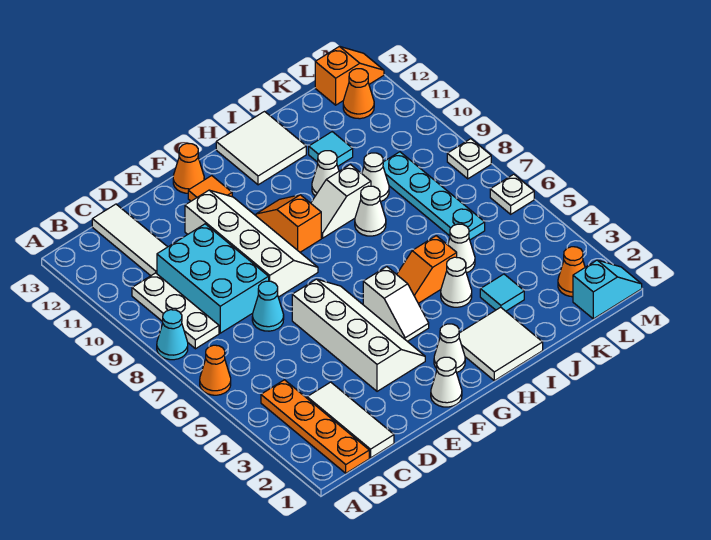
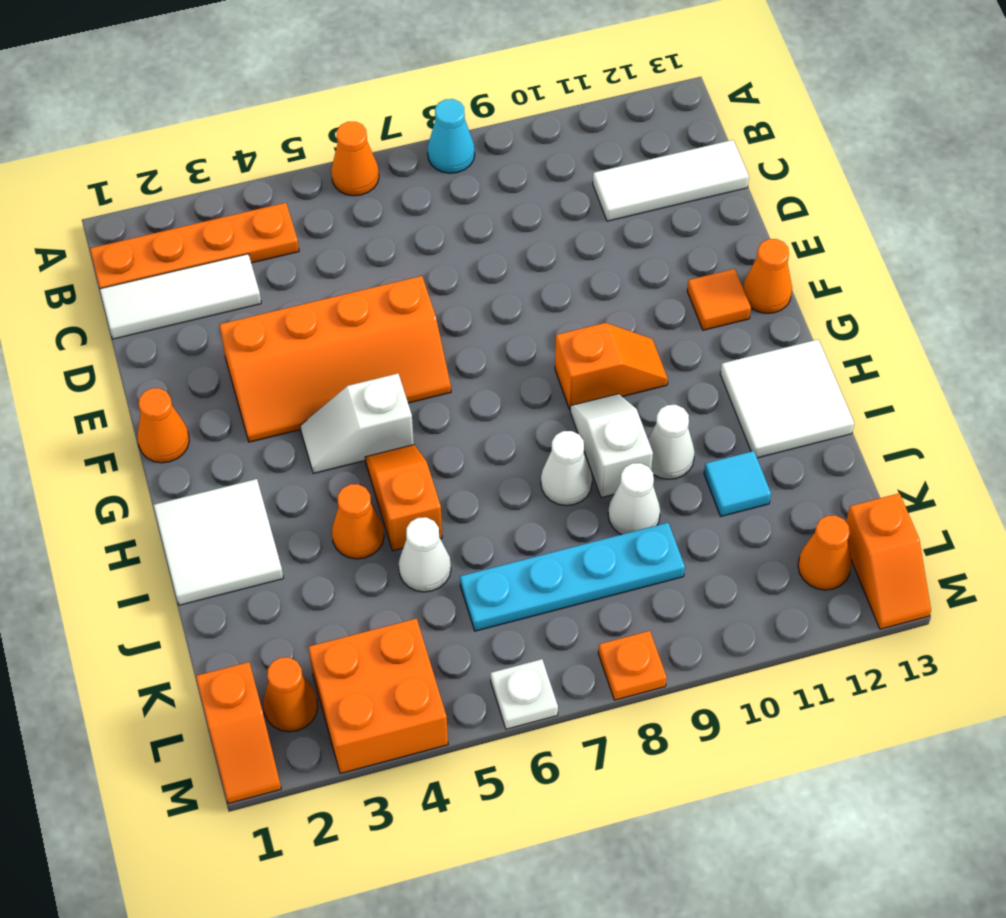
white plate B8:B10 level 1 -> none
cyan brick C8:D10 level 1 -> none
cyan cone D7 level 1 -> none
white slope E3:F6 level 1 top E -> orange slope E3:F6 level 1 top E
white slope E8:F11 level 1 top E -> none
white cone F1 level 1 -> orange cone F1 level 1
white cone G2 level 1 -> none
white cone I4 level 1 -> orange cone I4 level 1
cyan tile J3 level 1 -> none
cyan slope L1:M1 level 1 top L -> orange slope L1:M1 level 1 top L
none -> orange brick L3:M4 level 1
white plate M8 level 1 -> orange plate M8 level 1

